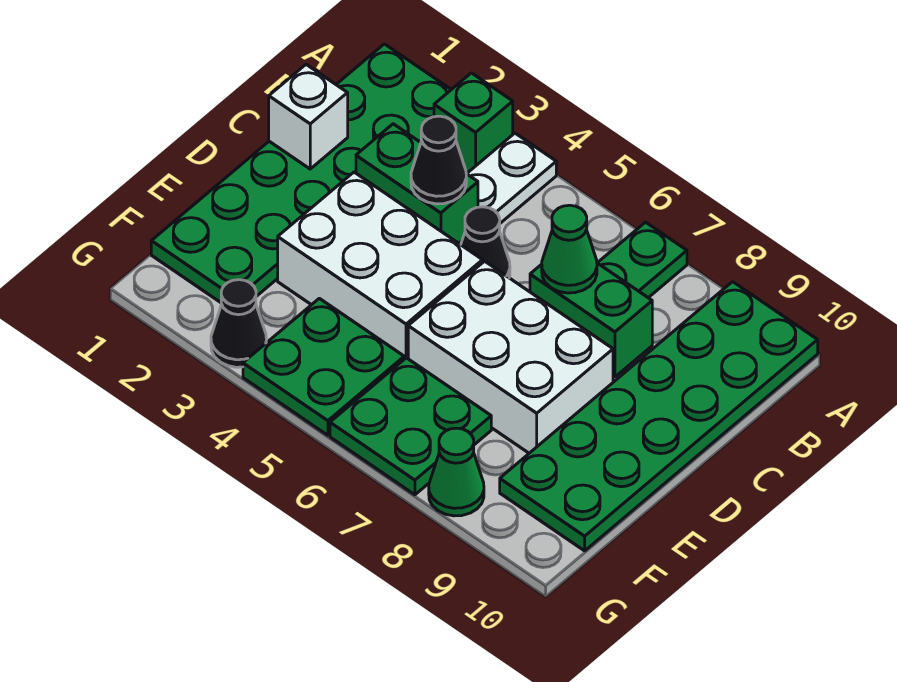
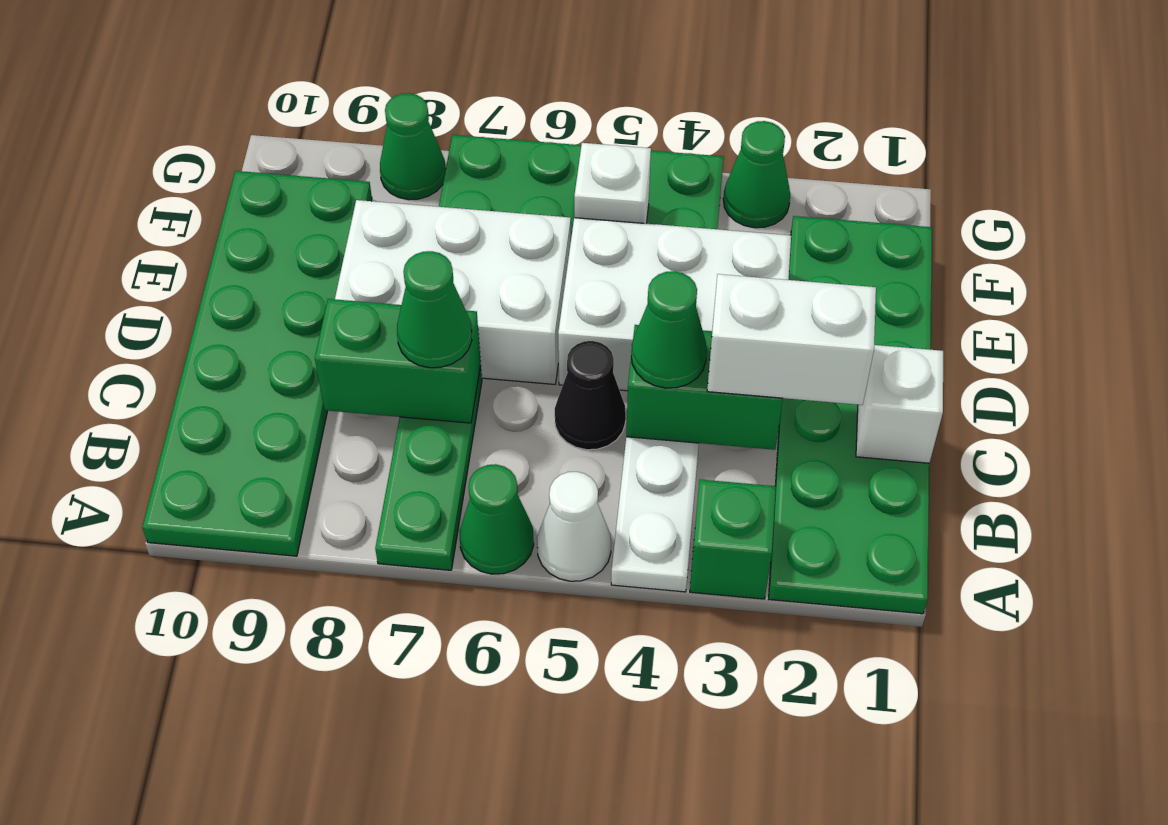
none -> white cone A5 level 1
none -> green cone A6 level 1
none -> white brick C2:C3 level 3
black cone C4 level 3 -> green cone C4 level 3
none -> white brick F5 level 2
black cone G3 level 1 -> green cone G3 level 1

